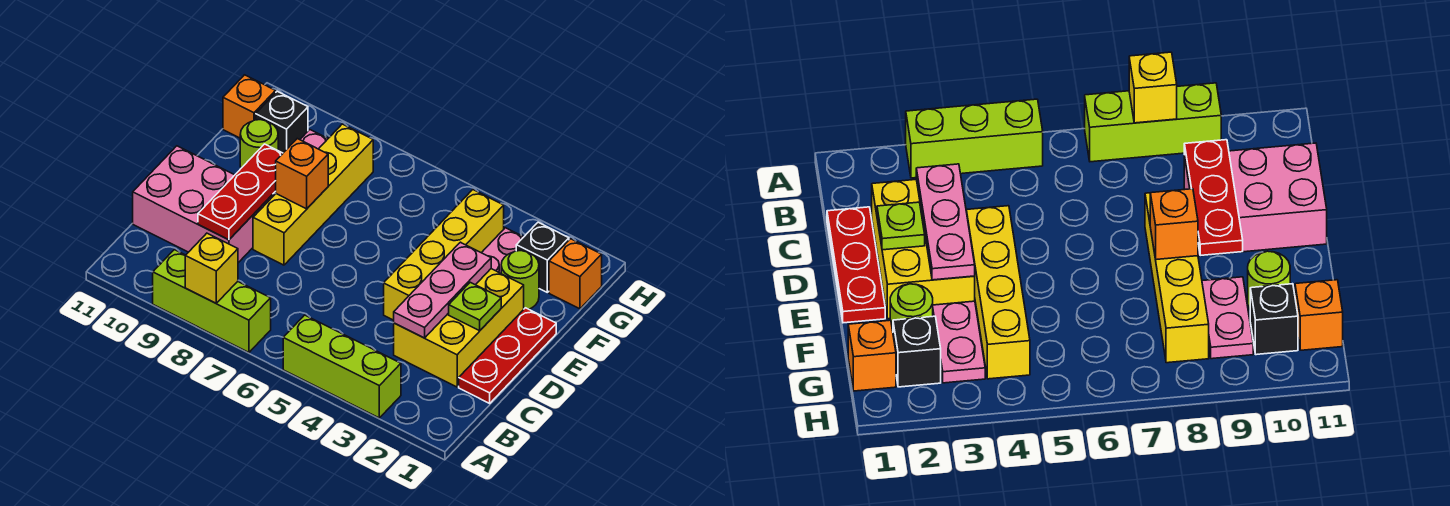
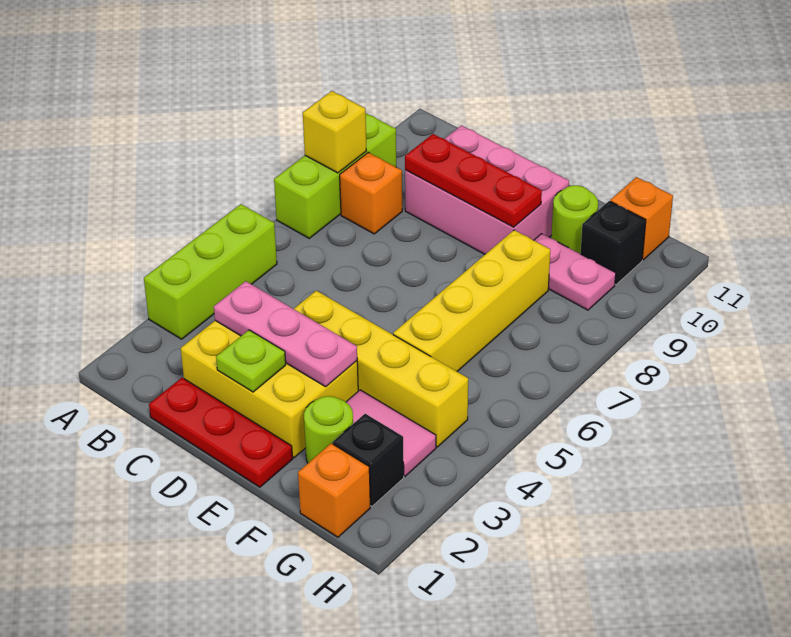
pink brick C9:D11 level 1 -> pink brick C9:E10 level 1
yellow brick D8:G8 level 1 -> yellow brick F5:F8 level 1
orange brick E8 level 2 -> orange brick B8 level 1
pink plate F3:G3 level 1 -> pink tile F3:G3 level 1

